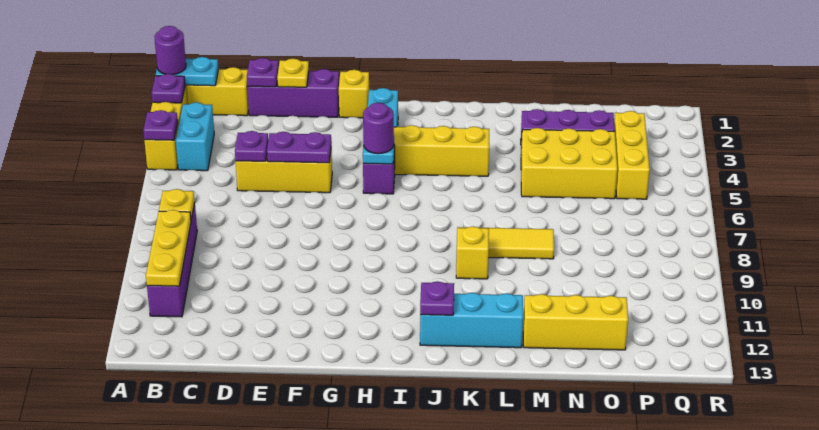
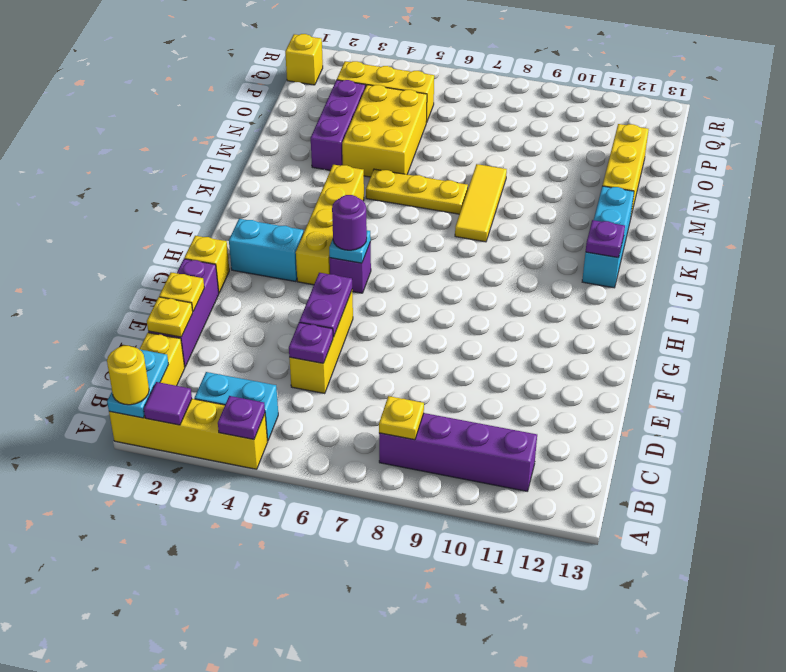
purple round brick A1 level 3 -> yellow round brick A1 level 3
purple plate A2 level 2 -> purple tile A2 level 2
yellow plate B9:B11 level 2 -> yellow plate L5:L7 level 1
purple plate D1 level 2 -> yellow plate D1 level 2
yellow brick K9 level 1 -> yellow brick Q1 level 1

